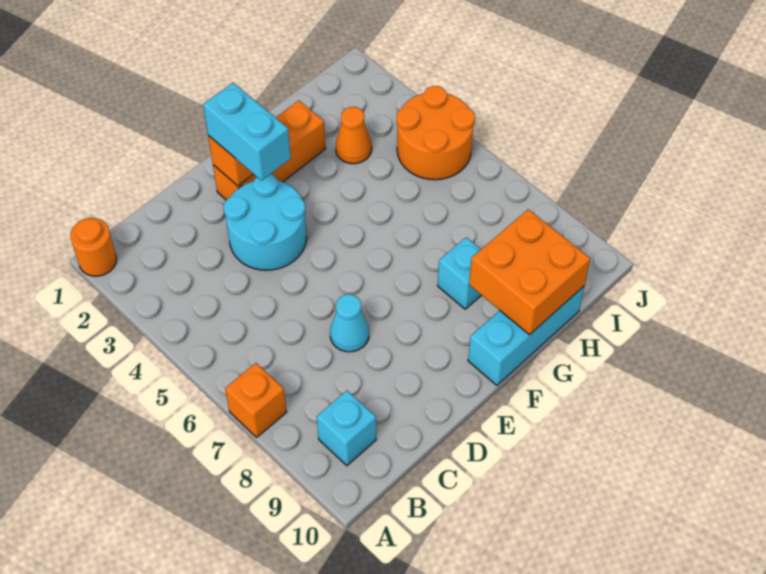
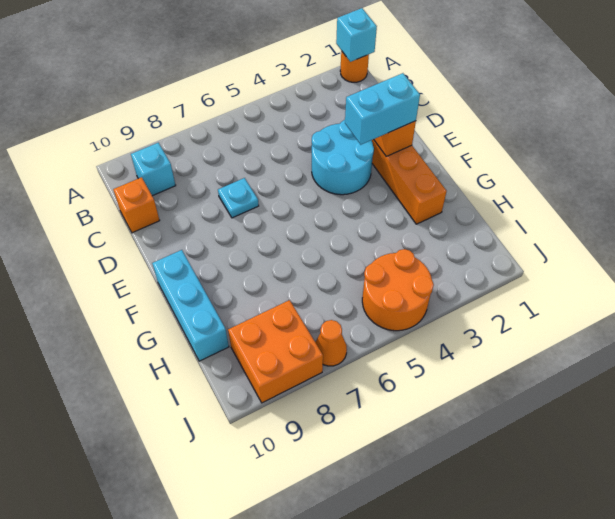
orange brick A7 level 1 -> orange brick C10 level 1
cyan cone D7 level 1 -> cyan plate D7 level 1
cyan brick G8 level 1 -> cyan brick A1 level 2
orange brick G9:H10 level 2 -> orange brick I8:J9 level 1
orange cone H3 level 1 -> orange cone J7 level 1

